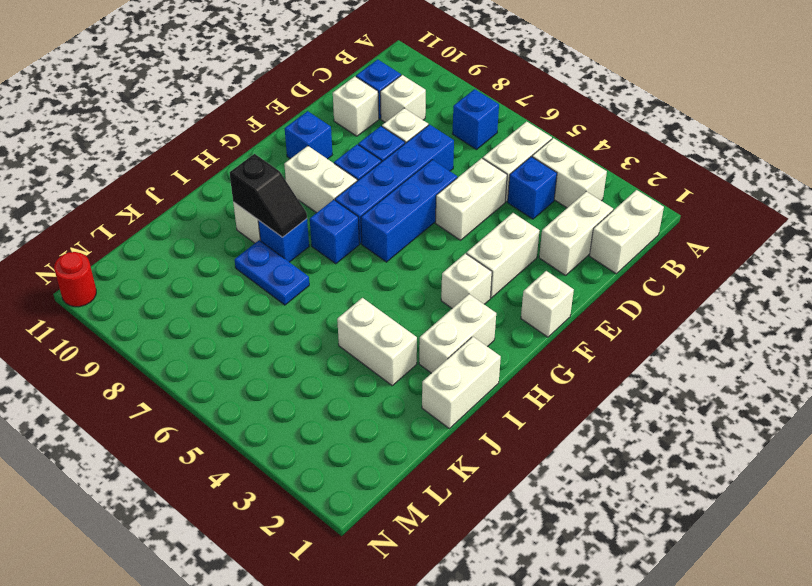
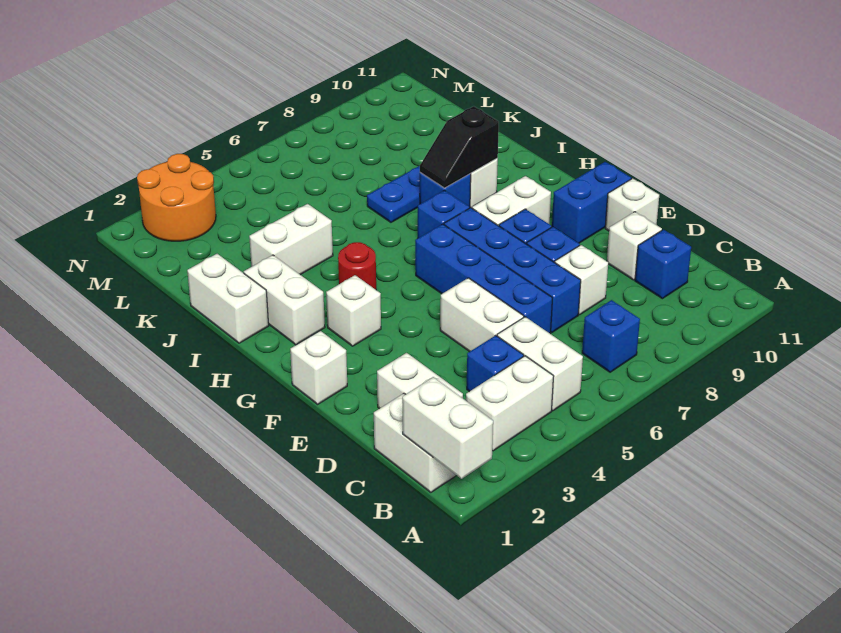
white brick C9 level 1 -> white brick E11 level 1
white brick E3:F3 level 1 -> white brick A1:B1 level 2
blue brick E6:G6 level 1 -> blue brick D6:G6 level 1
blue brick F10 level 1 -> blue brick F10:F11 level 1
none -> orange round brick M2:N3 level 1
red round brick N11 level 1 -> red round brick H4 level 1

